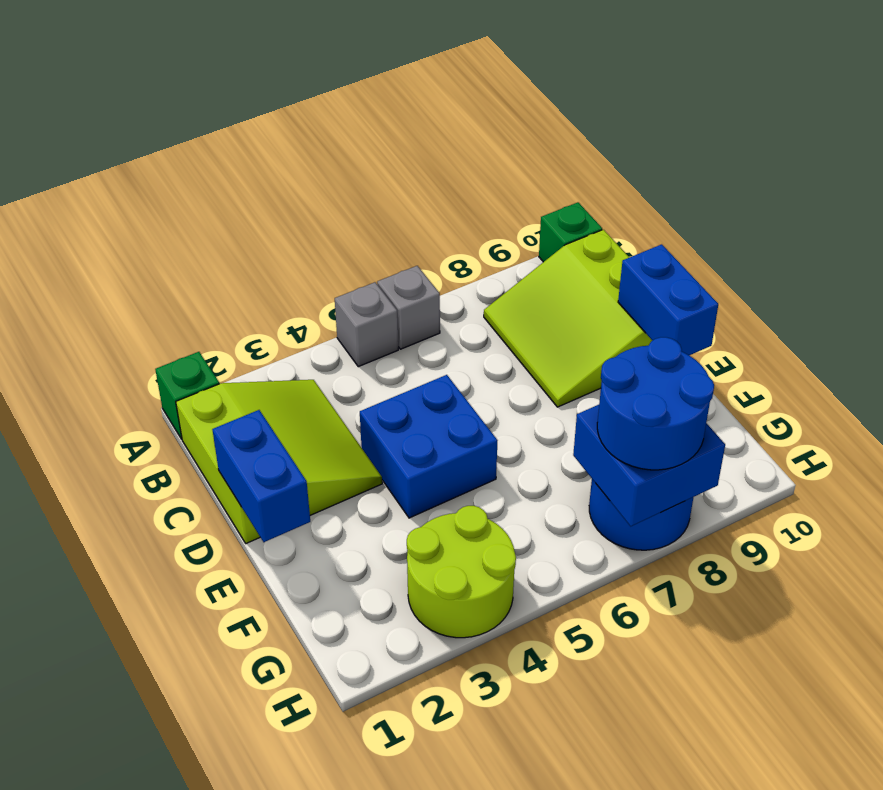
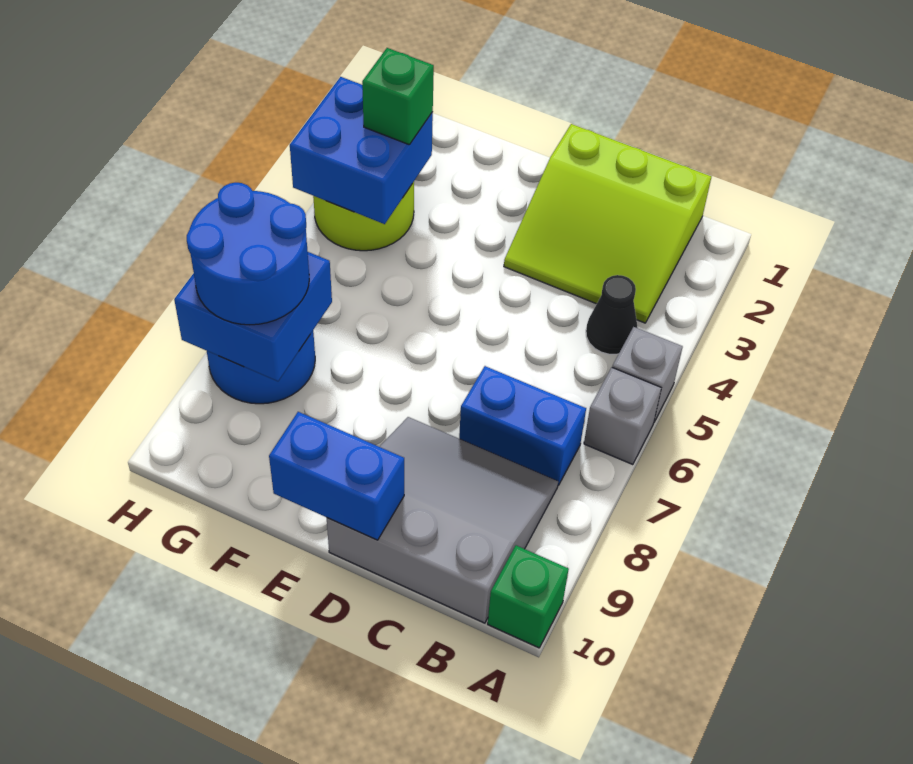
green brick A1 level 1 -> green brick G3 level 3
none -> black cone B4 level 1
lime slope B8:D10 level 1 top 10 -> grey slope B8:D10 level 1 top 10
blue brick D1:E1 level 2 -> blue brick B7:C7 level 1
blue brick D4:E5 level 1 -> blue brick G3:H4 level 2

